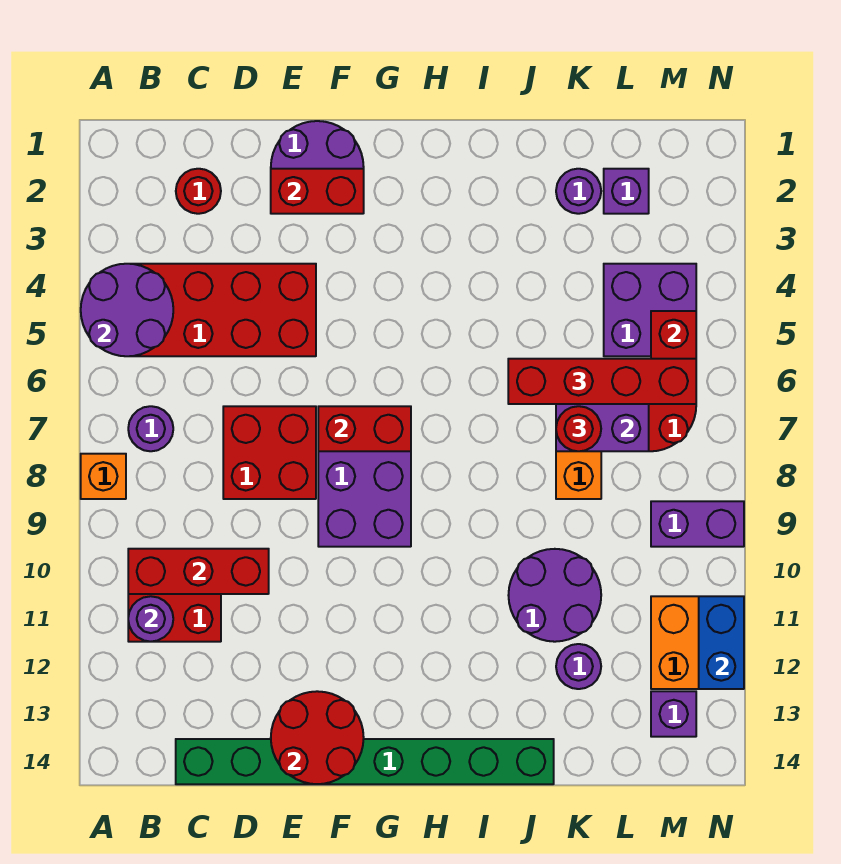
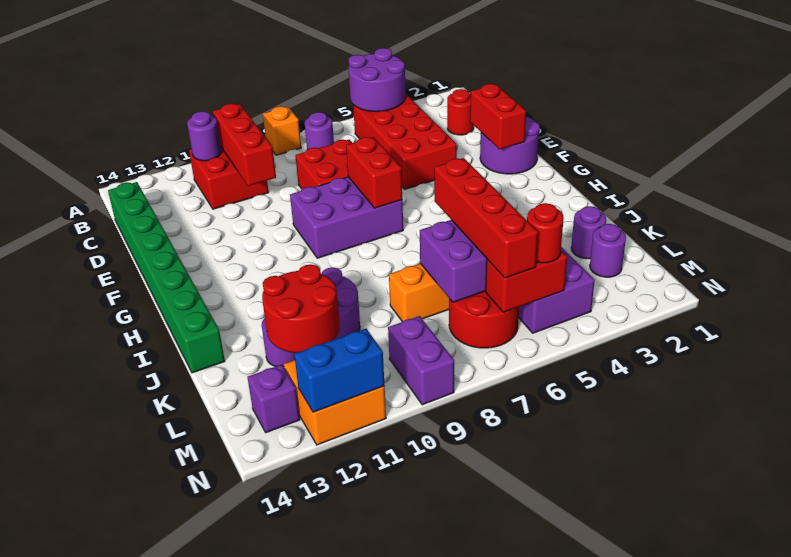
red round brick E13:F14 level 2 -> red round brick K11:L12 level 2
red round brick K7 level 3 -> red round brick M5 level 3
purple brick L2 level 1 -> purple round brick L2 level 1

